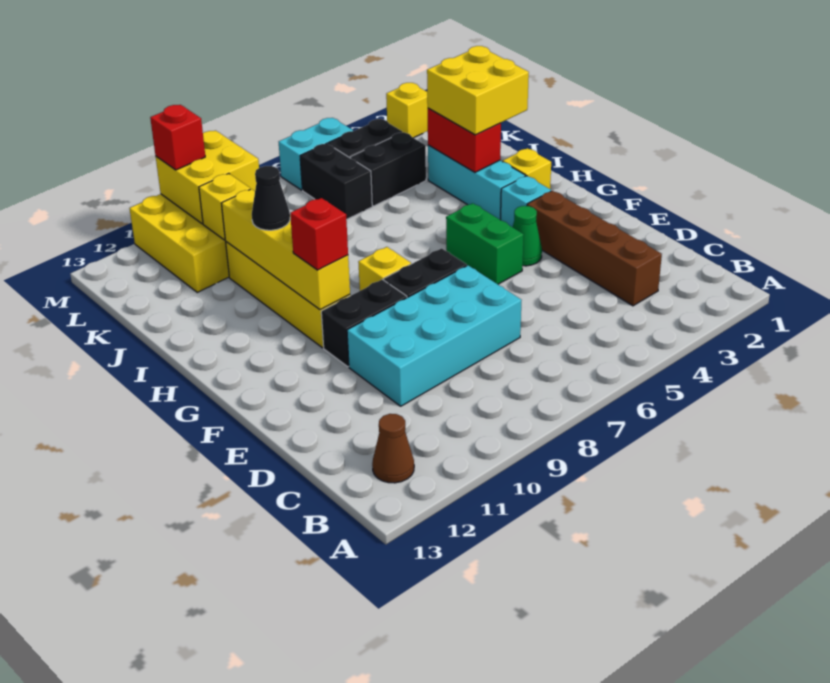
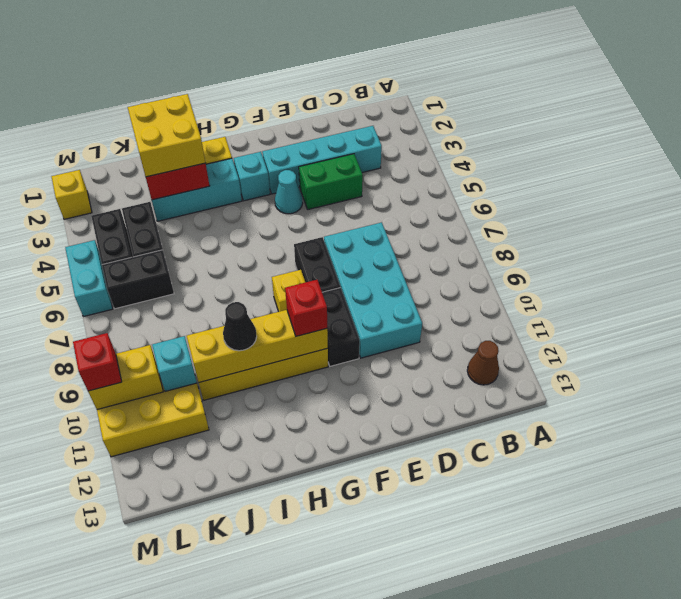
brown brick C3:F3 level 1 -> cyan brick C3:F3 level 1
green cone F4 level 1 -> cyan cone F4 level 1
green brick F5:G5 level 1 -> green brick D4:E4 level 1
yellow brick K10 level 2 -> cyan brick K10 level 2
yellow brick L9:M10 level 2 -> yellow brick L10:M10 level 2

